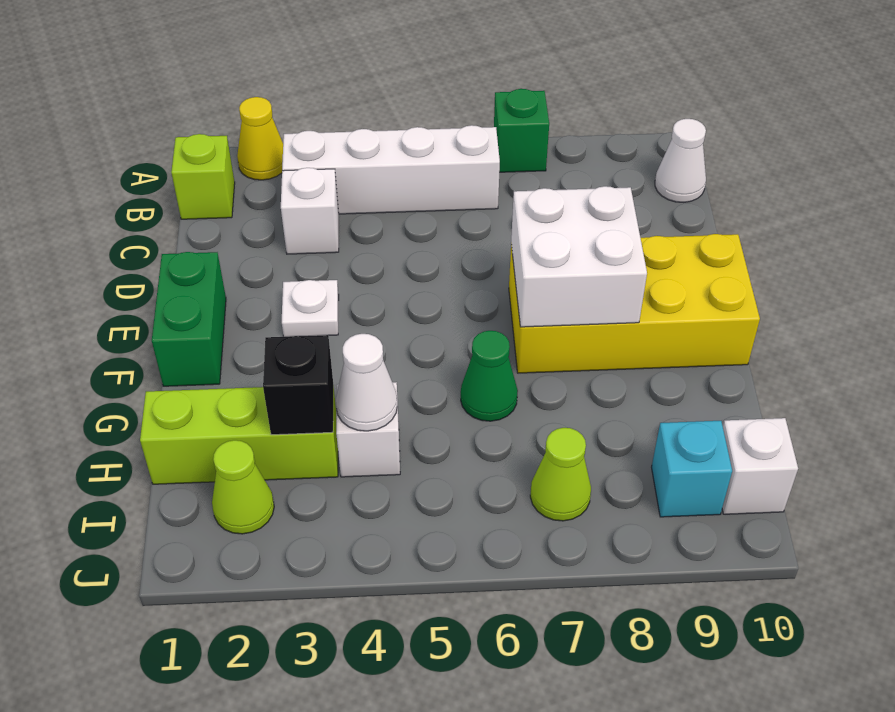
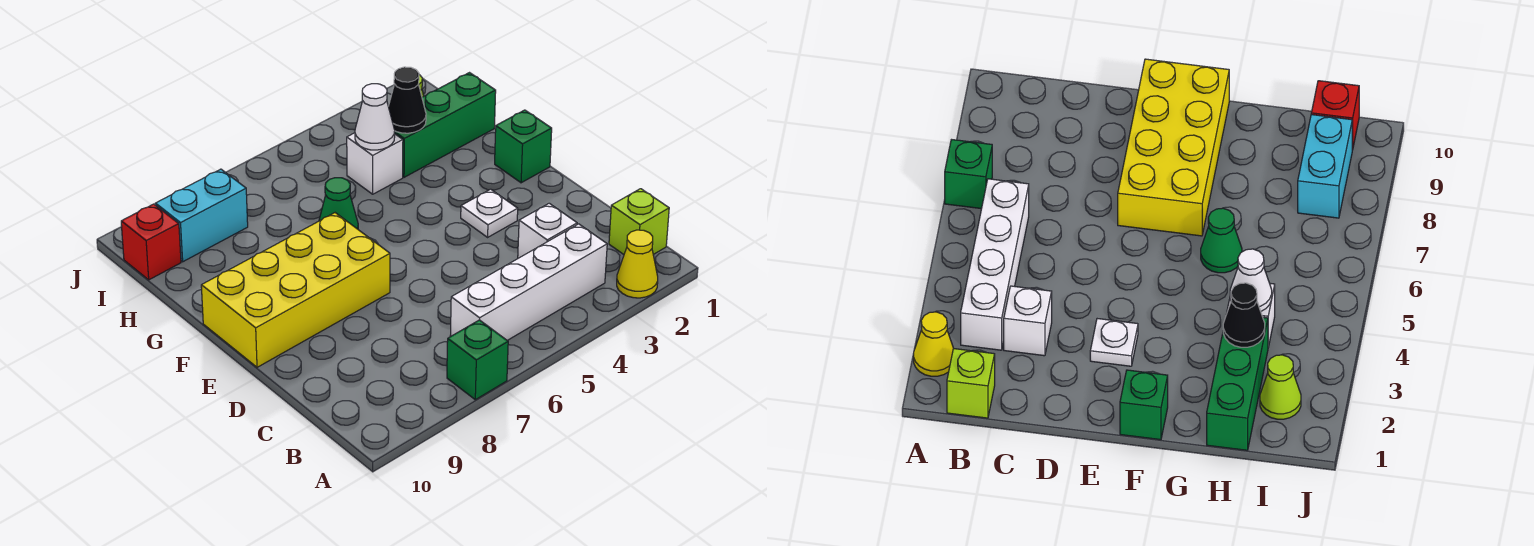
white cone B10 level 1 -> none
green brick E1:F1 level 1 -> green brick F1 level 1
white brick E7:F8 level 2 -> none
lime brick H1:H3 level 1 -> green brick H1:H3 level 1
black brick H3 level 2 -> black cone H3 level 2
lime cone I7 level 1 -> none
cyan brick I9 level 1 -> cyan brick I8:I9 level 1
white brick I10 level 1 -> red brick I10 level 1

